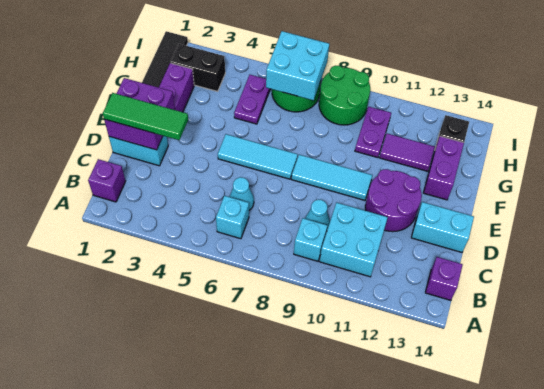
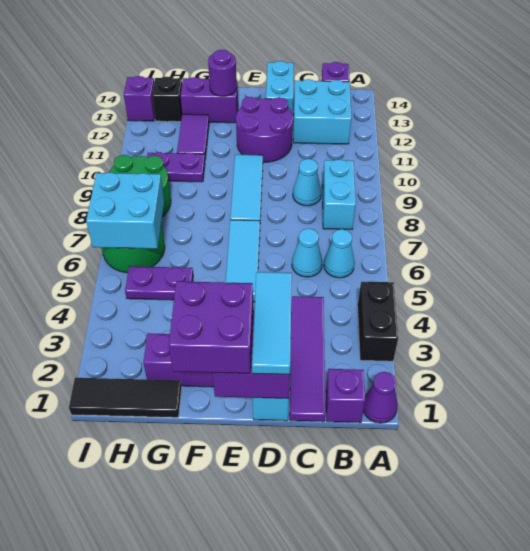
none -> purple cone A1 level 1
cyan brick B6 level 1 -> cyan cone B6 level 1
cyan brick B9 level 1 -> cyan brick B8:B9 level 1
cyan brick B10:C11 level 1 -> cyan brick B12:C13 level 1
none -> purple tile C1:C4 level 1
green tile D1:D3 level 3 -> cyan tile D1:D3 level 3
none -> purple brick E1:F2 level 3
none -> purple round brick F13 level 2
black brick H2:H3 level 1 -> black brick A3:A4 level 1
none -> purple brick I13 level 1

